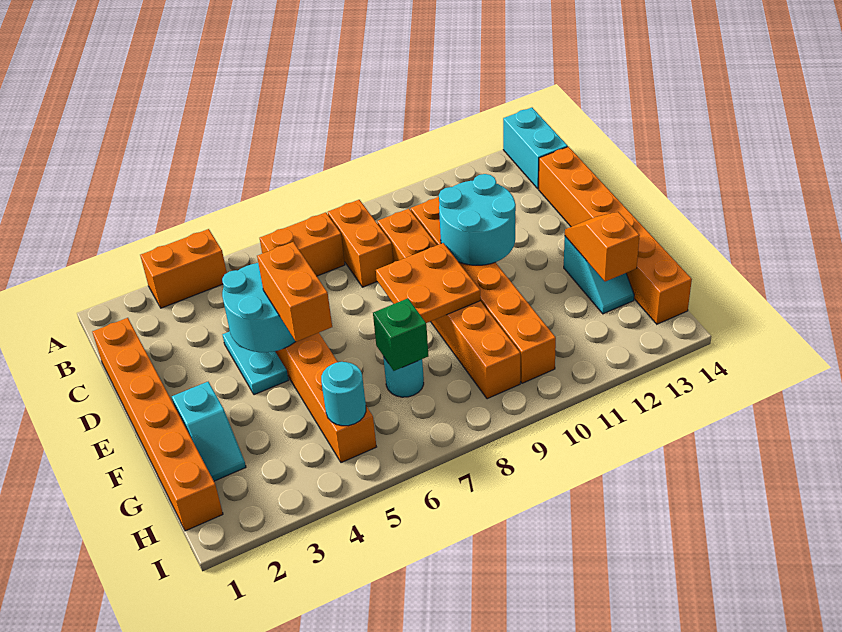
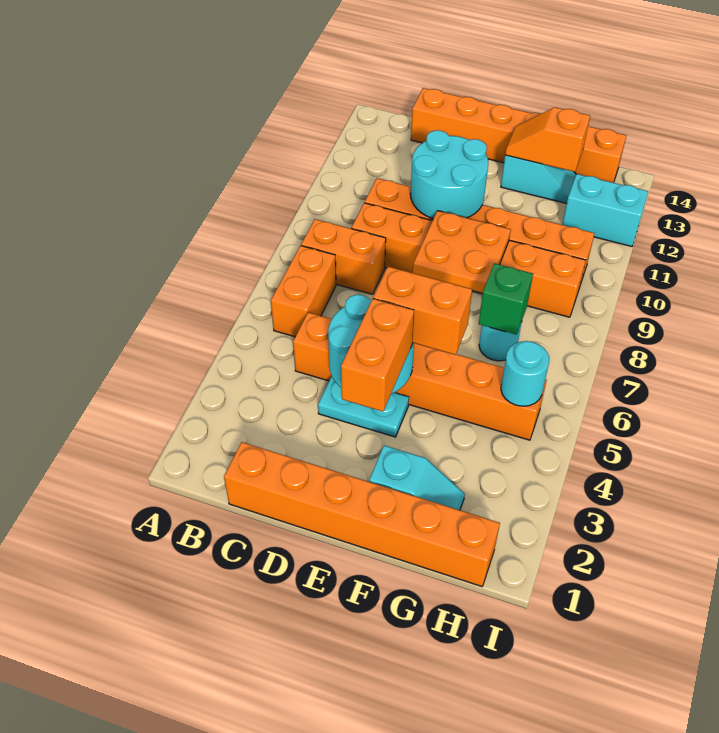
orange brick A3:A4 level 1 -> orange brick E3:E4 level 3
cyan brick A14:B14 level 1 -> cyan brick H12:I12 level 1

